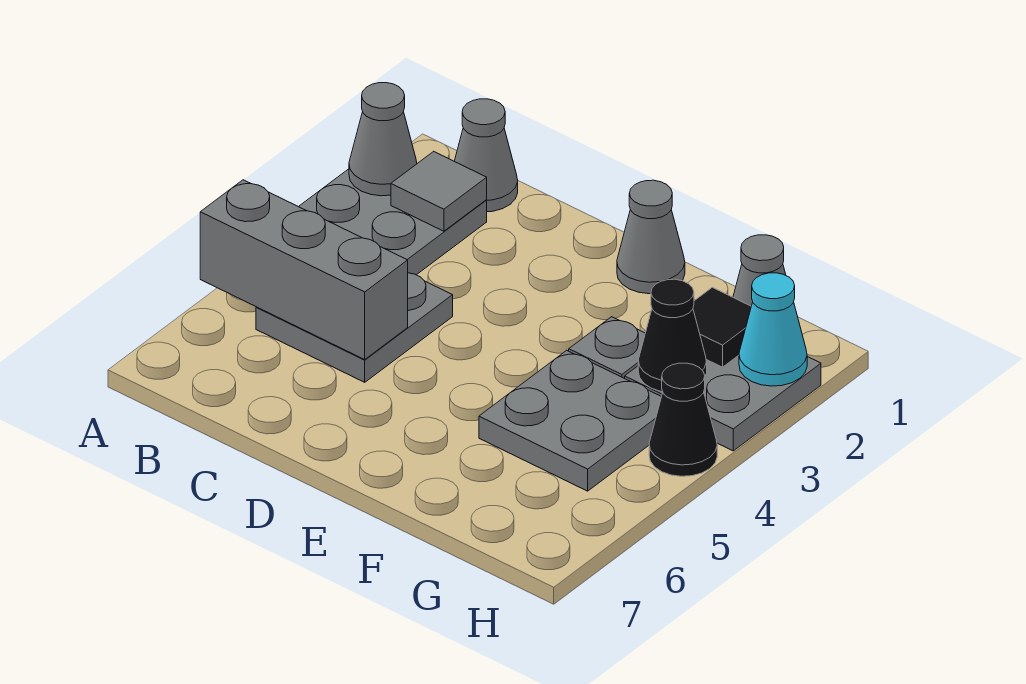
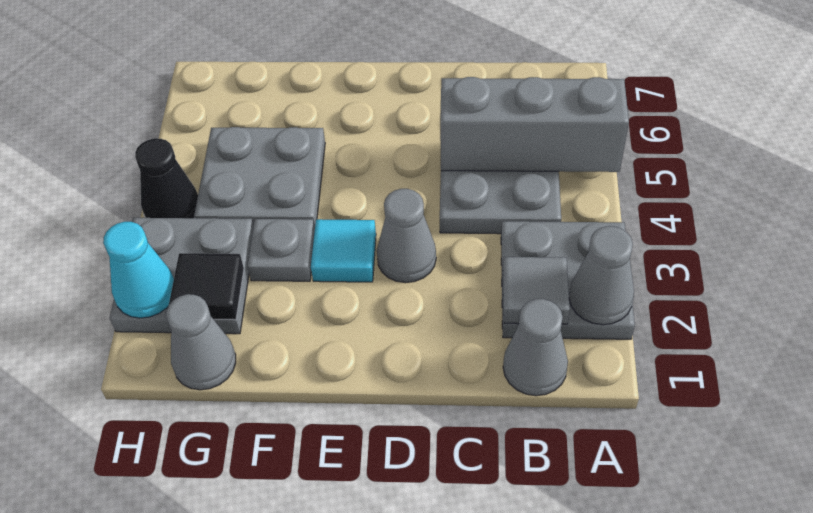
grey cone E1 level 1 -> grey cone D3 level 1
none -> cyan tile E3 level 1
black cone G3 level 2 -> none

